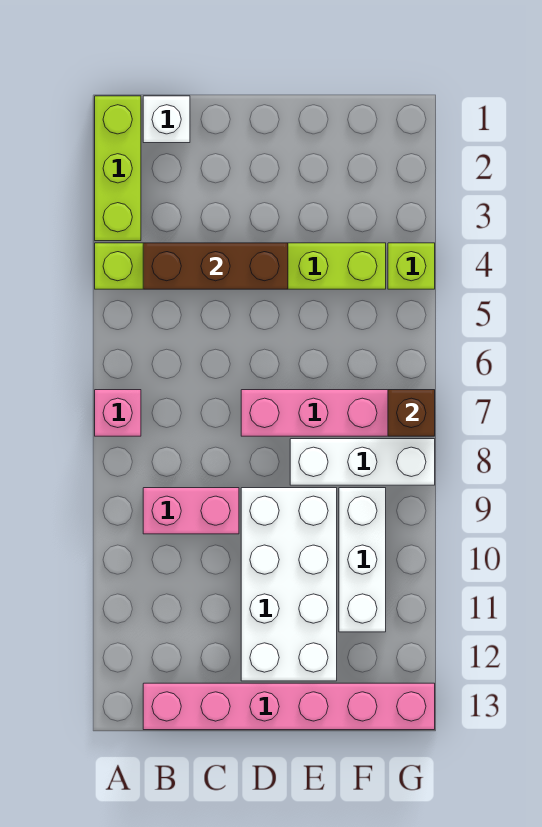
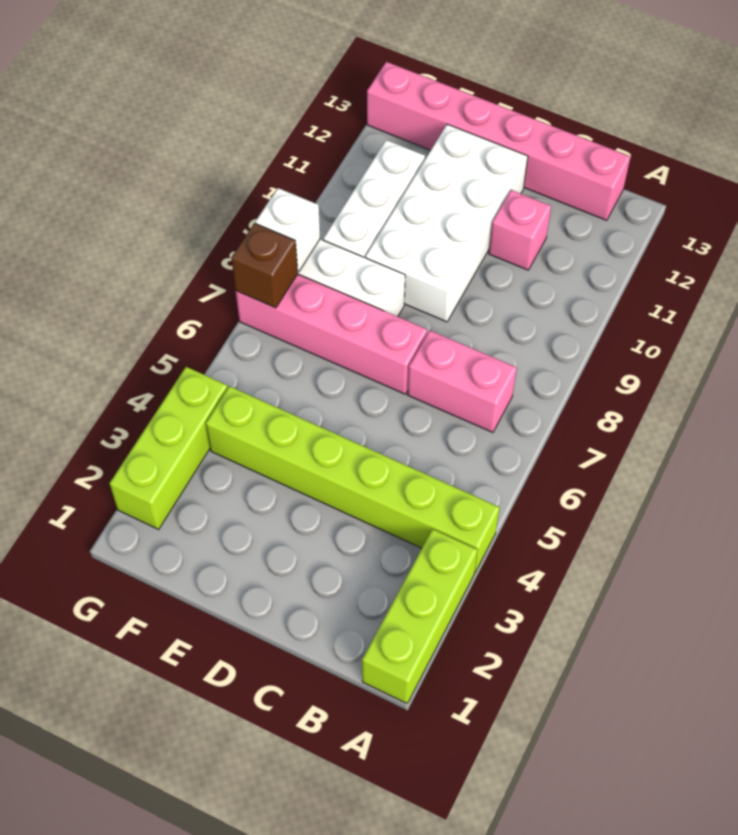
pink brick A7 level 1 -> pink brick C11 level 1
white brick B1 level 1 -> white brick G8 level 2
brown brick B4:D4 level 2 -> none
pink brick B9:C9 level 1 -> pink brick B7:C7 level 1
lime brick G4 level 1 -> lime brick G2:G4 level 1

